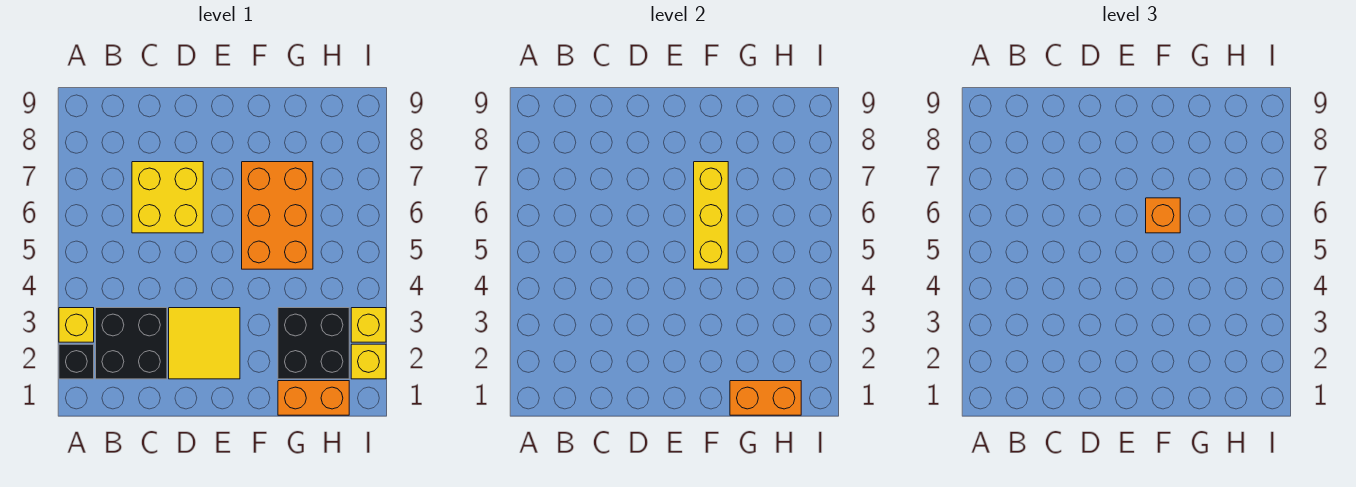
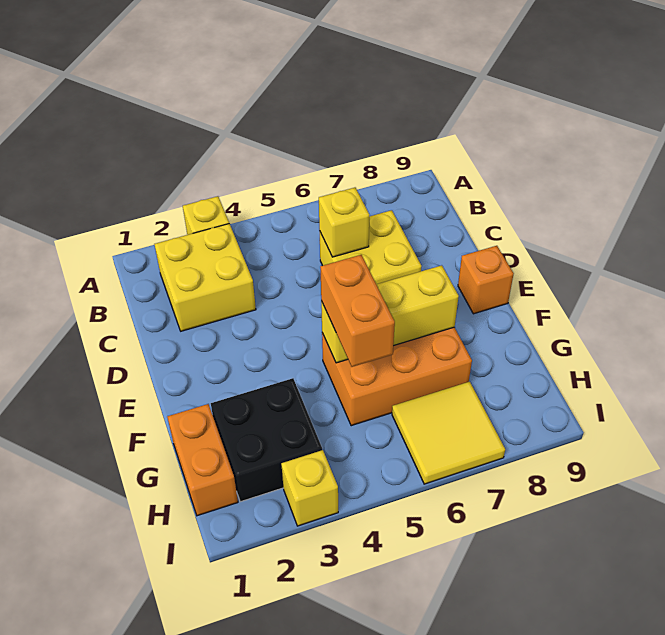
black brick A2 level 1 -> none
black brick B2:C3 level 1 -> yellow brick B2:C3 level 1
yellow tile D2:E3 level 1 -> yellow tile H6:I7 level 1
orange brick F6 level 3 -> orange brick E9 level 1
orange brick G1:H1 level 2 -> orange brick F5:G5 level 3
yellow brick I2 level 1 -> yellow brick C6 level 2

